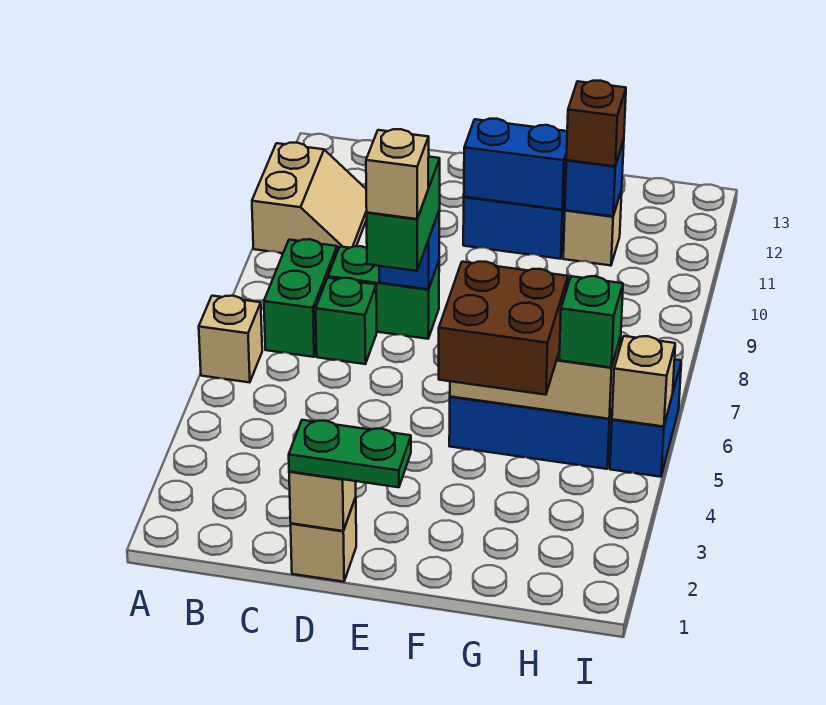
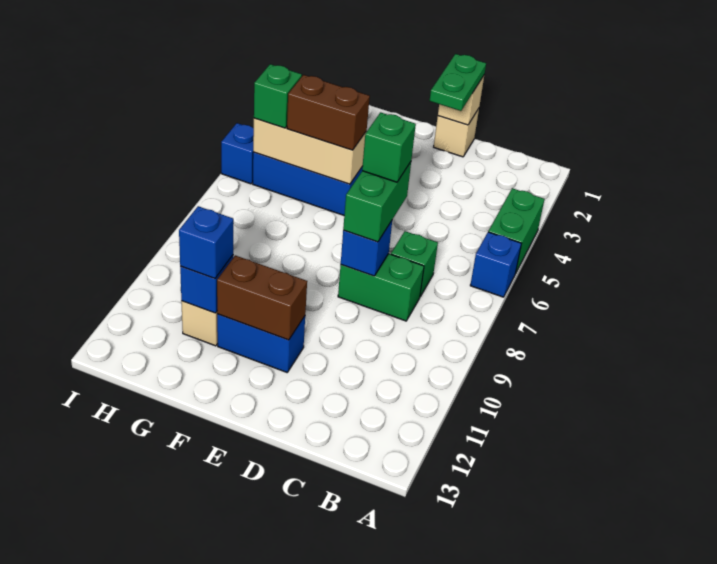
tan brick A6 level 1 -> blue brick A6 level 1
tan slope A10:B11 level 1 top A -> none
green brick B7:B8 level 1 -> green brick A4:A5 level 1
green plate D1:E1 level 3 -> green plate D1:D2 level 3
tan brick D7 level 4 -> green brick D7 level 4
blue brick E11:F11 level 2 -> brown brick E11:F11 level 2
brown brick F4:G5 level 3 -> brown brick F5:G5 level 3
brown brick G11 level 3 -> blue brick G11 level 3
blue brick I5:I6 level 1 -> blue brick I5 level 1
tan brick I5 level 2 -> none

